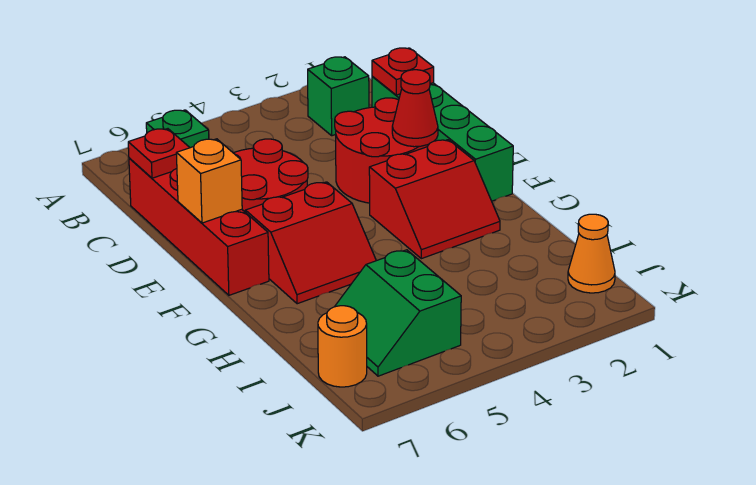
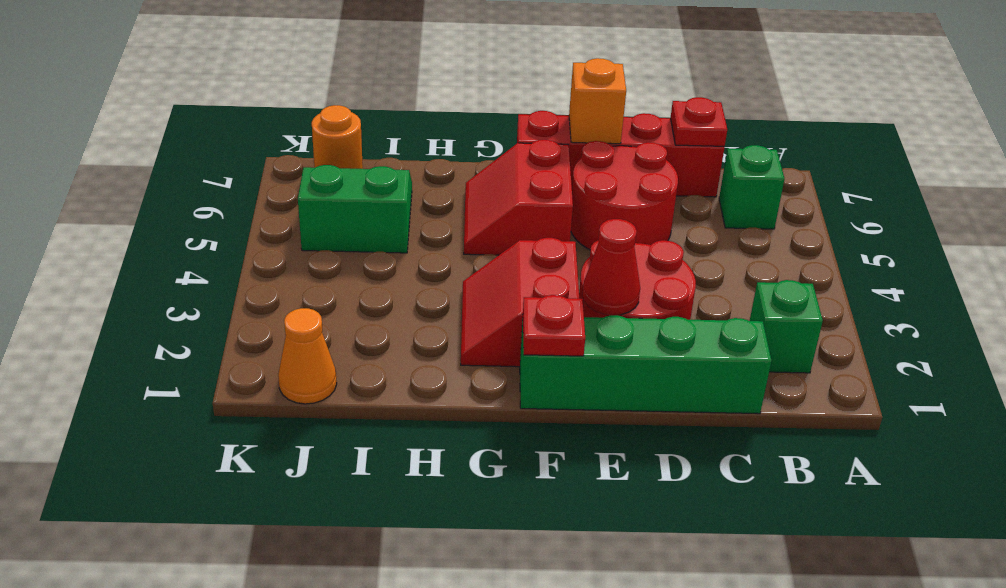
red plate C1 level 2 -> red plate F1 level 2

